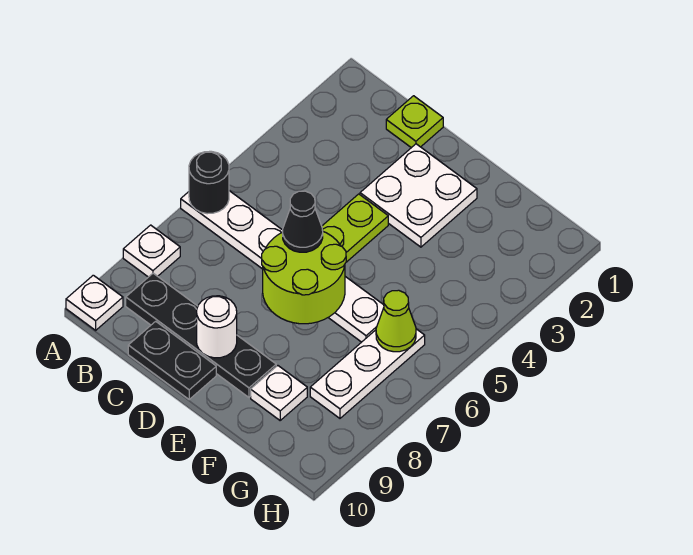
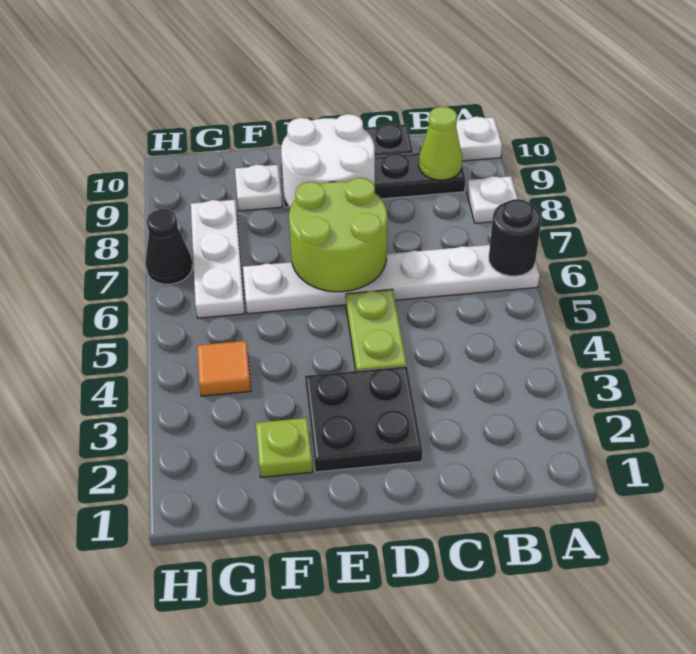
lime plate C1 level 1 -> lime plate F2 level 1
white plate D2:E3 level 1 -> black plate D2:E3 level 1
black cone D6 level 3 -> black cone H7 level 1
white round brick D9 level 2 -> white round brick D8:E9 level 2
none -> orange tile G4 level 1
lime cone G6 level 2 -> lime cone B9 level 2

